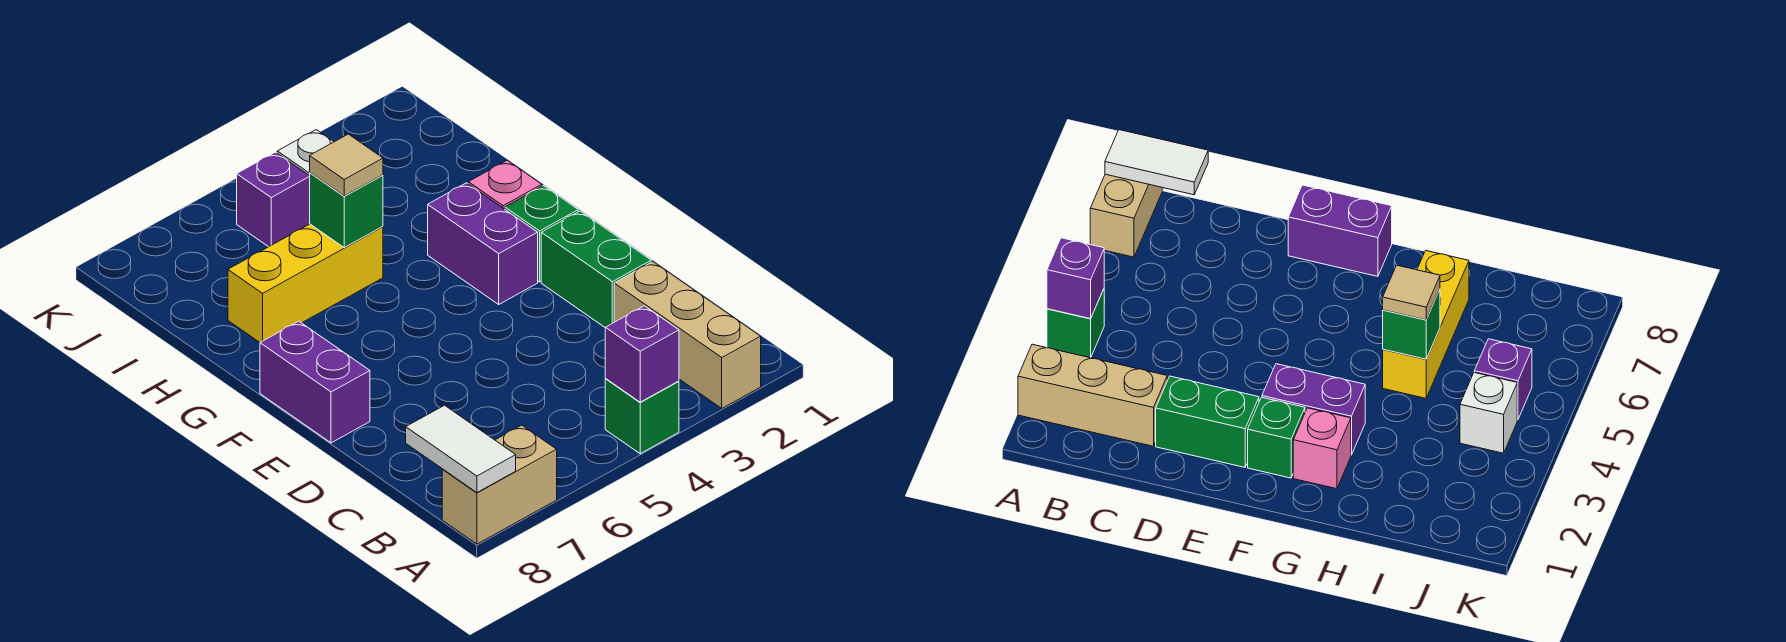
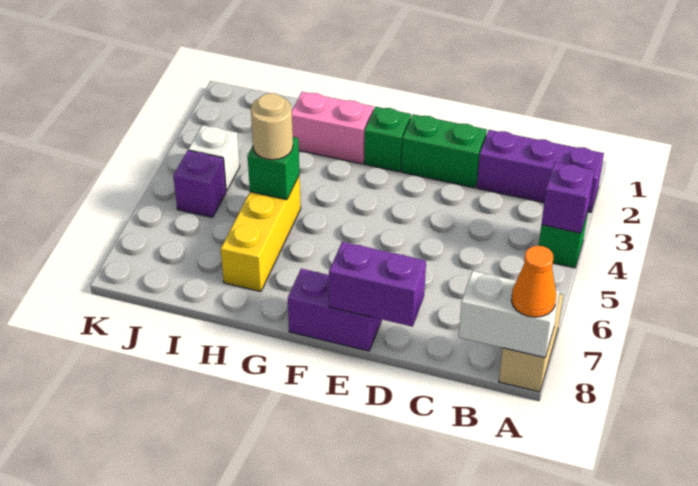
tan brick A2:C2 level 1 -> purple brick A2:C2 level 1
white tile A8:B8 level 2 -> white brick A8:B8 level 2
none -> orange cone A8 level 3
purple brick F3:G3 level 1 -> purple brick D8:E8 level 2
pink brick G2 level 1 -> pink brick G2:H2 level 1
tan tile H5 level 3 -> tan round brick H5 level 3

